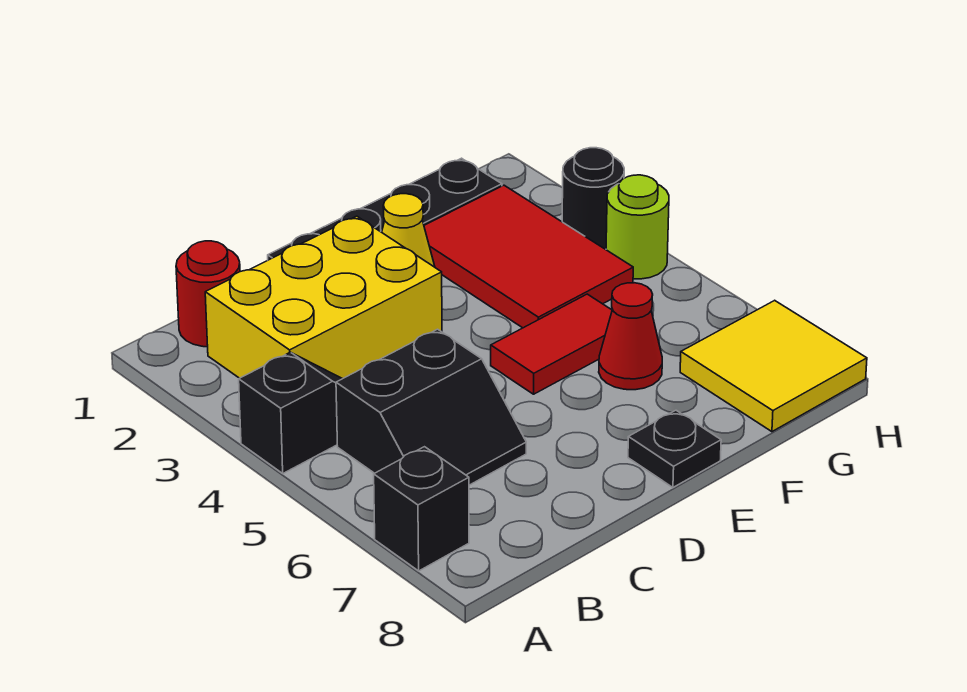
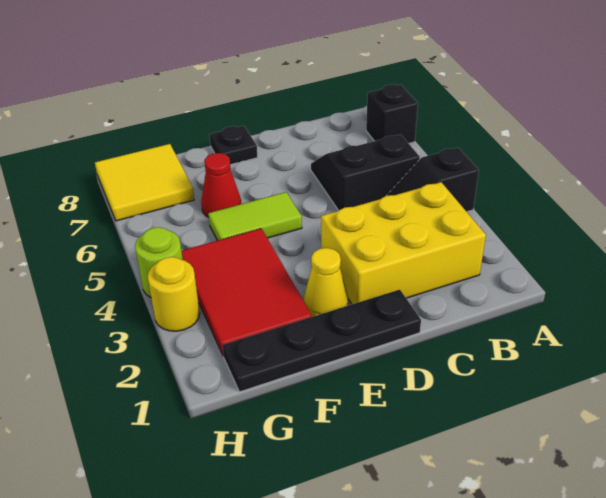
red round brick B1 level 1 -> none
red tile E5:F5 level 1 -> lime tile E5:F5 level 1
black round brick H3 level 1 -> yellow round brick H3 level 1

